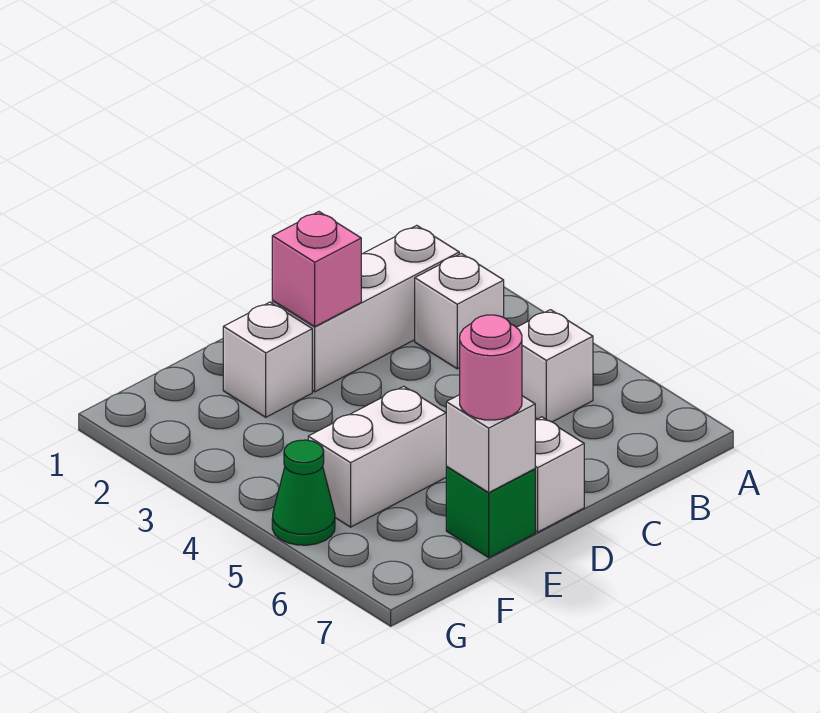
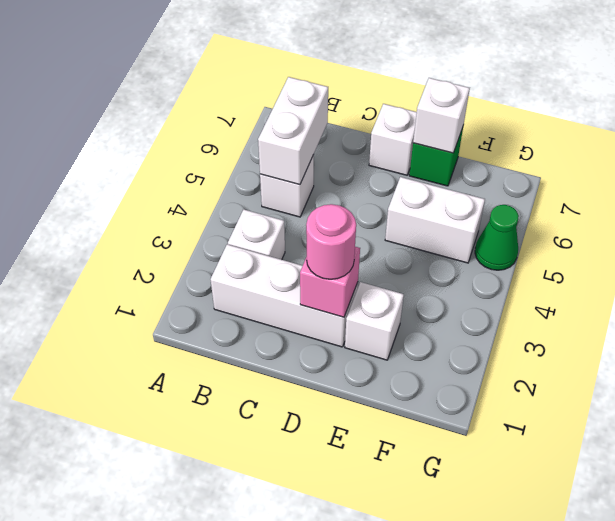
none -> white brick B5:B6 level 2
pink round brick E7 level 3 -> pink round brick D2 level 3

